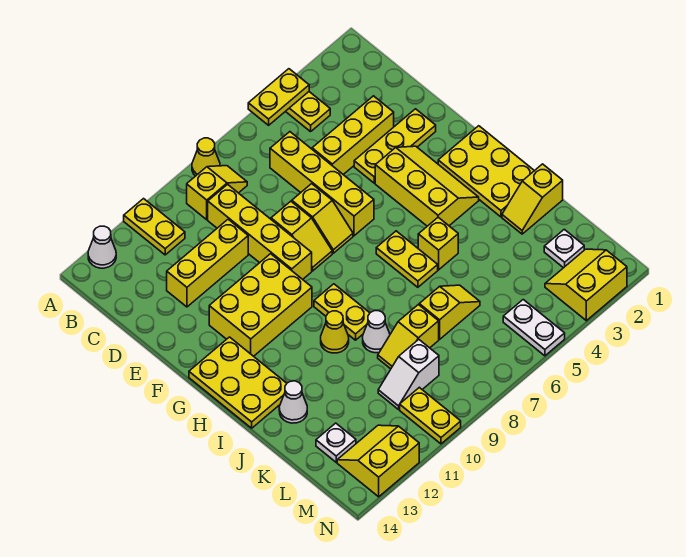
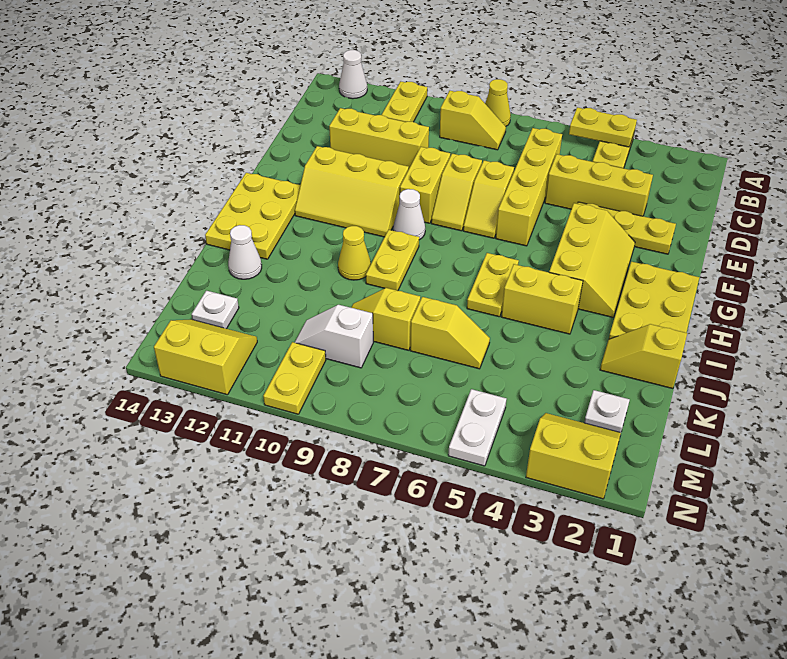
yellow brick C9:F9 level 1 -> yellow brick E9:F9 level 1
yellow brick F10:G12 level 1 -> yellow slope F10:G12 level 1 top F
yellow brick I5 level 1 -> yellow brick I4:I5 level 1
white cone J9 level 1 -> white cone G9 level 1

